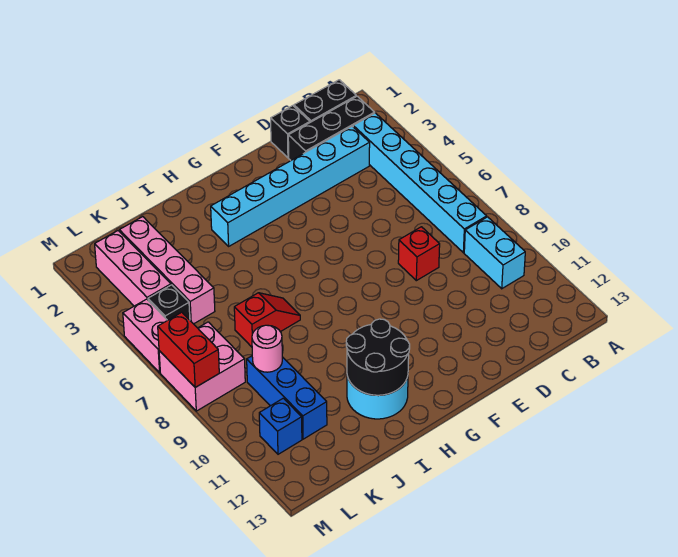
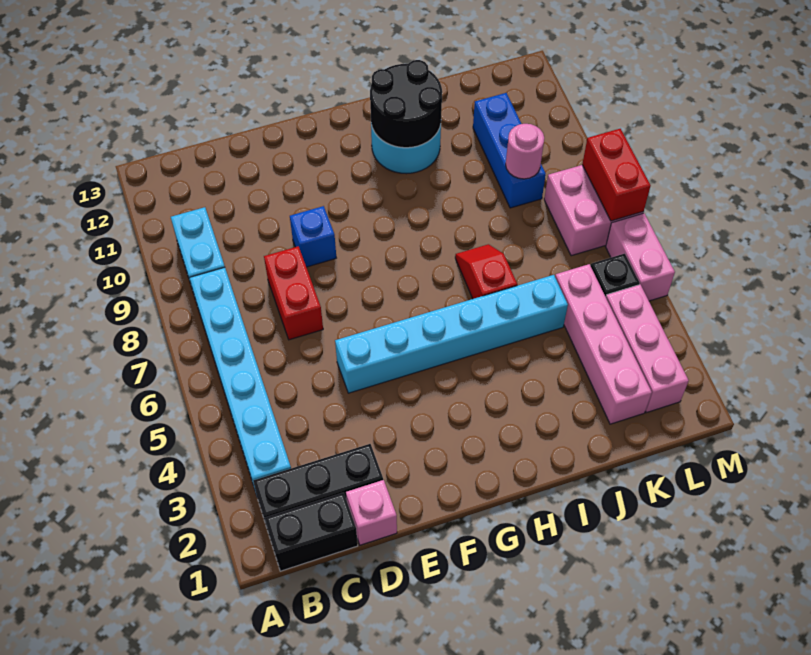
cyan brick C3:H3 level 1 -> cyan brick E5:J5 level 1
black brick D1 level 1 -> pink brick D1 level 1
red brick D8 level 1 -> red brick D7:D8 level 1
red slope I7:J7 level 1 top J -> red slope I6:I7 level 1 top 6
blue brick L11 level 1 -> blue brick E9 level 1

